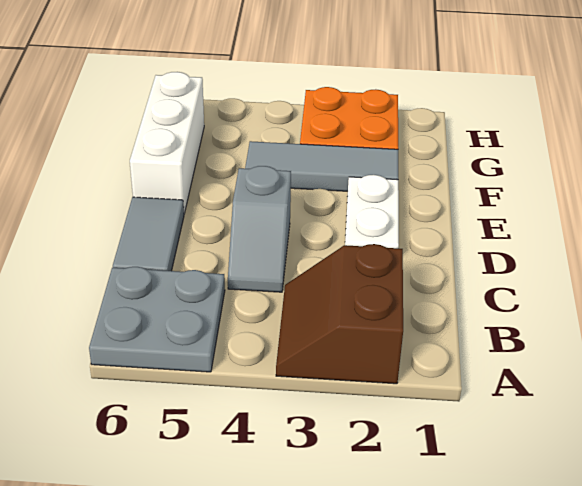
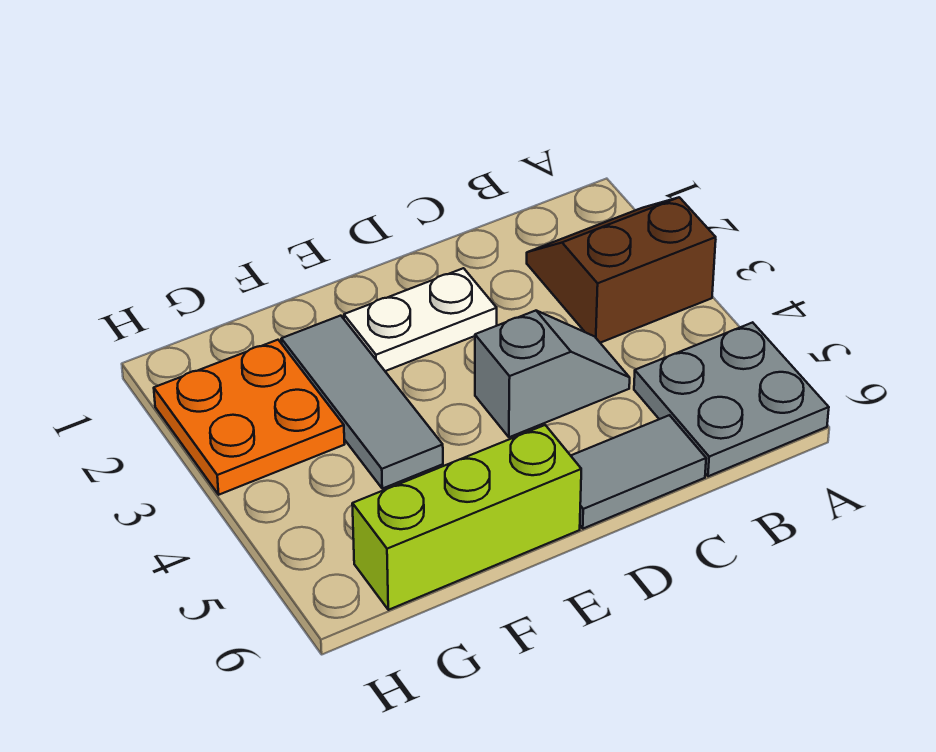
brown slope A2:B3 level 1 top 2 -> brown slope A2:B3 level 1 top 3
white brick E6:G6 level 1 -> lime brick E6:G6 level 1

